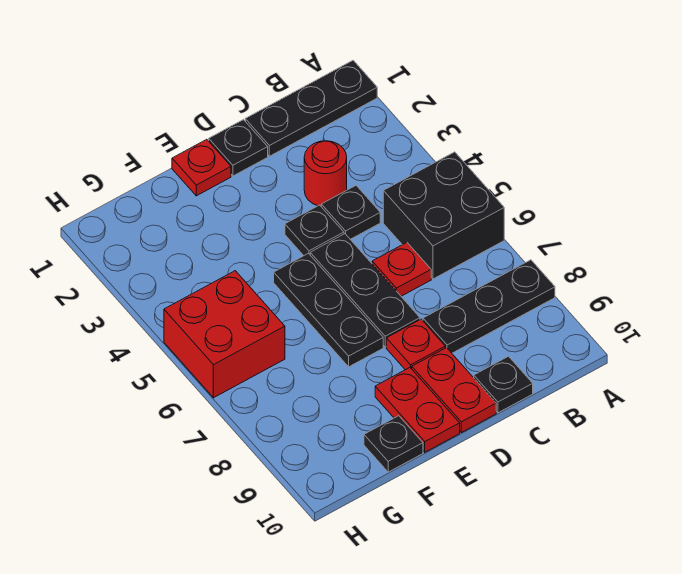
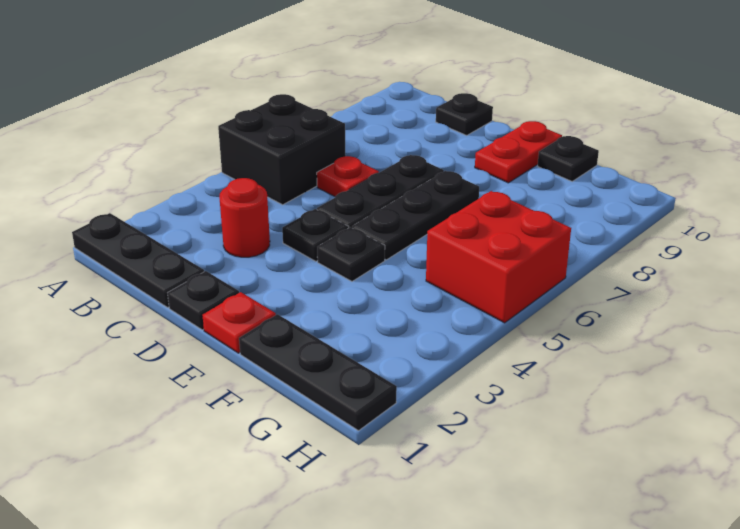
black plate A8:C8 level 1 -> black plate F1:H1 level 1
black plate C4 level 1 -> black plate E4 level 1
red plate D8 level 1 -> none
red plate D9:D10 level 1 -> none

